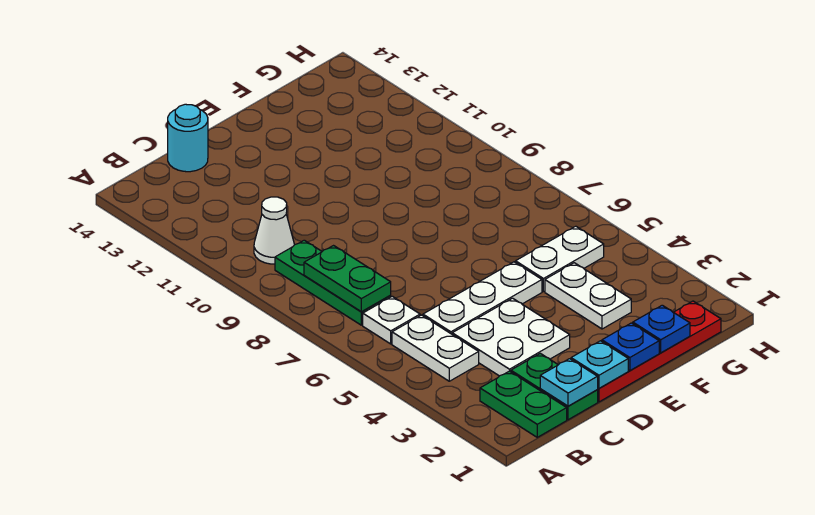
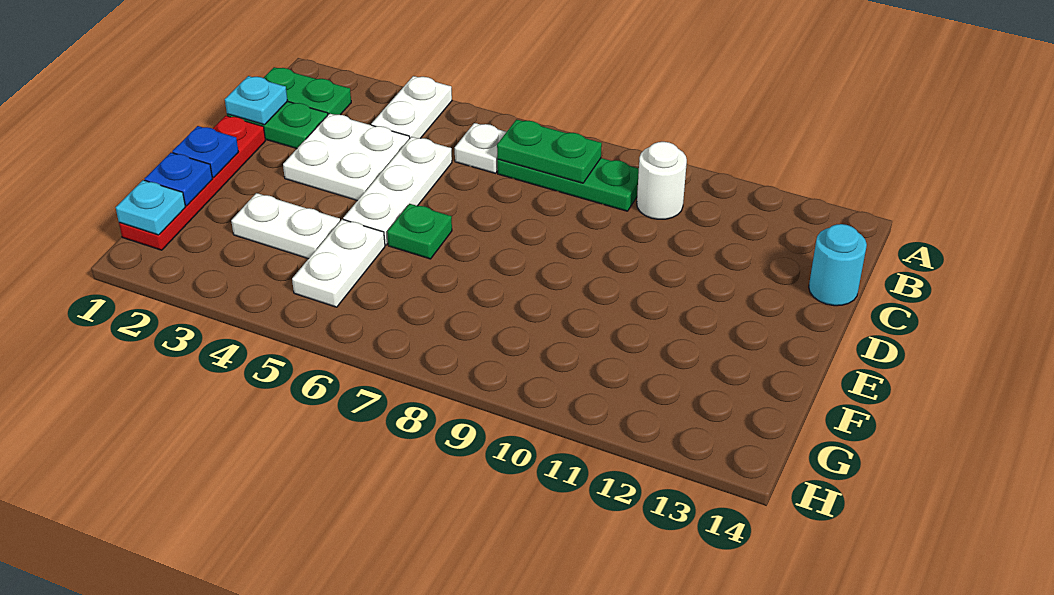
white plate B4:B5 level 1 -> white plate A4:B4 level 1
white cone B10 level 1 -> white round brick B10 level 1
cyan plate D1 level 2 -> cyan plate G1 level 2
none -> green plate E6 level 1

